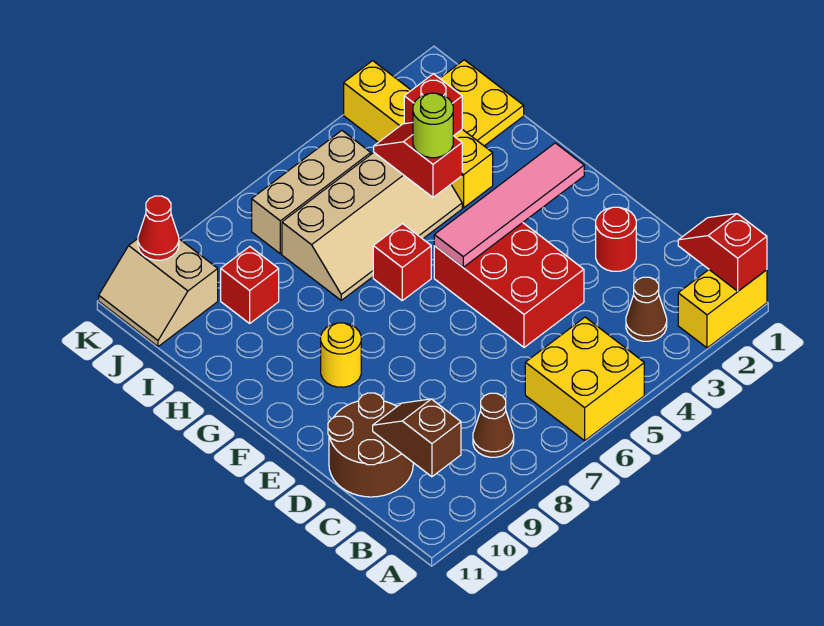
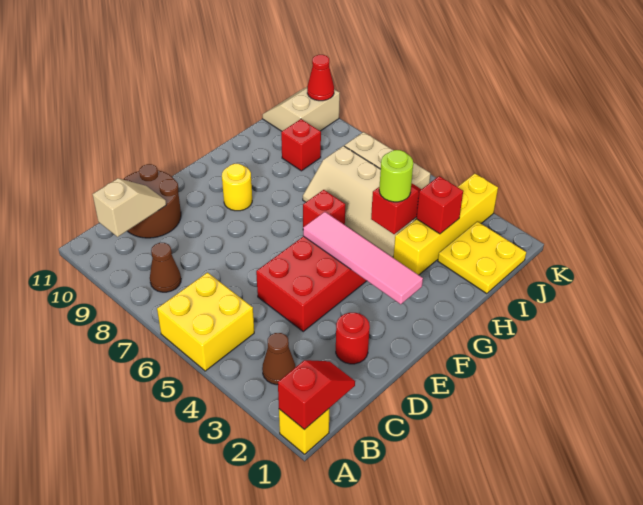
yellow brick A1:A2 level 1 -> yellow brick A1 level 1
brown slope B10:C10 level 2 top B -> tan slope B10:C10 level 2 top B

